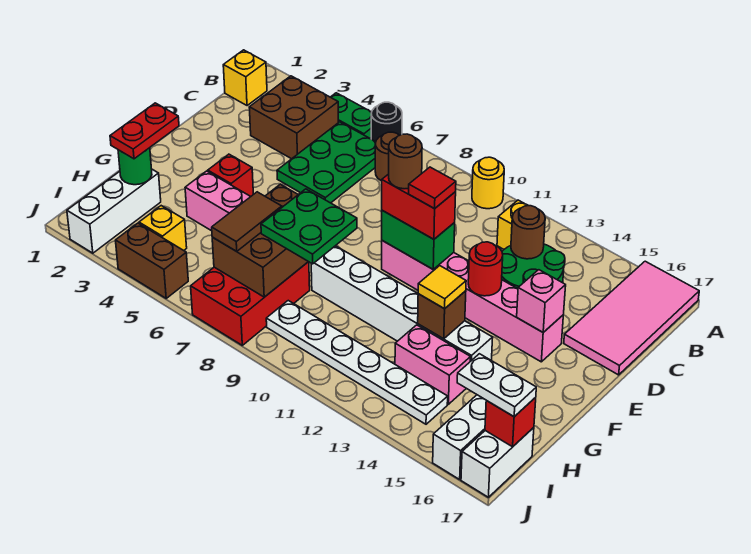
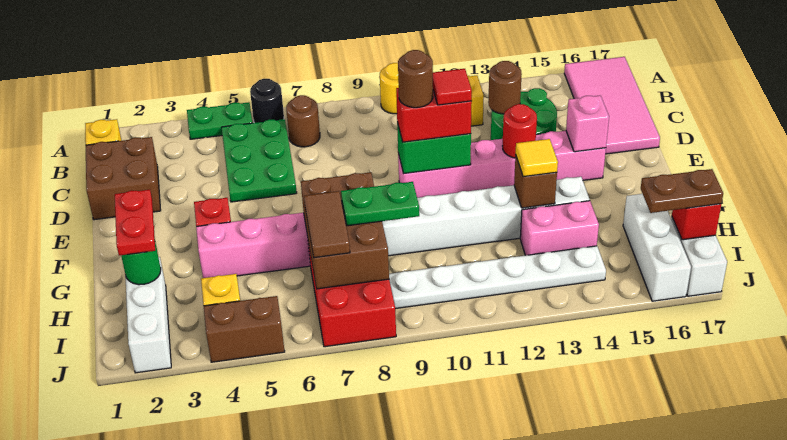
brown brick B3:C4 level 1 -> brown brick C1:D2 level 1
green plate G8:H9 level 3 -> green plate H8:H9 level 3
white plate I16:I17 level 3 -> brown plate I16:I17 level 3

